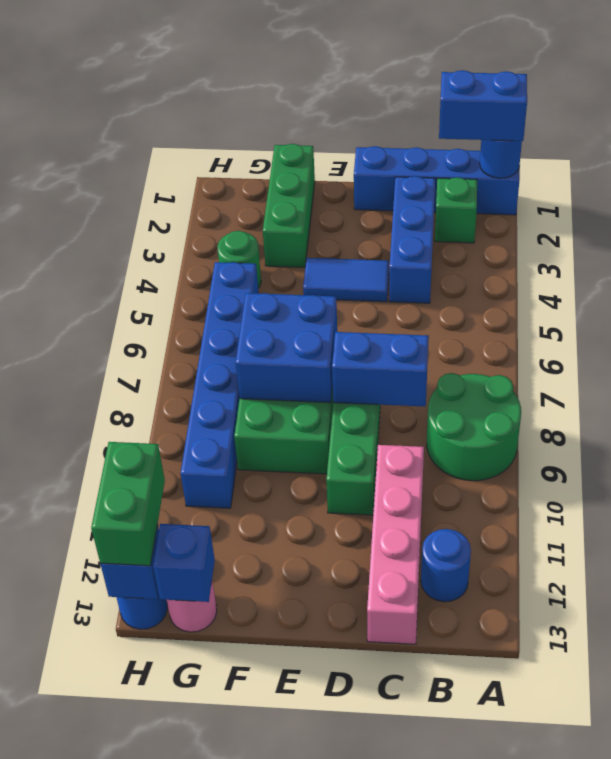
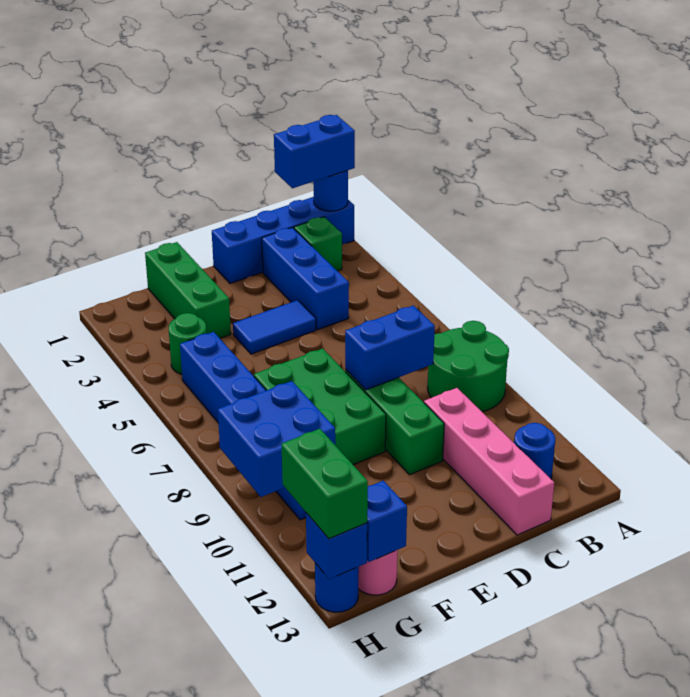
blue brick E7:F8 level 2 -> blue brick G9:H10 level 2

